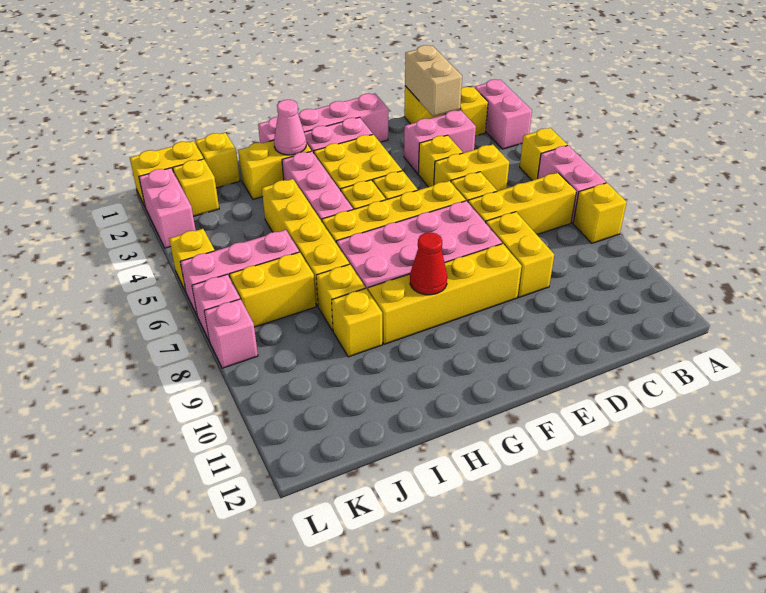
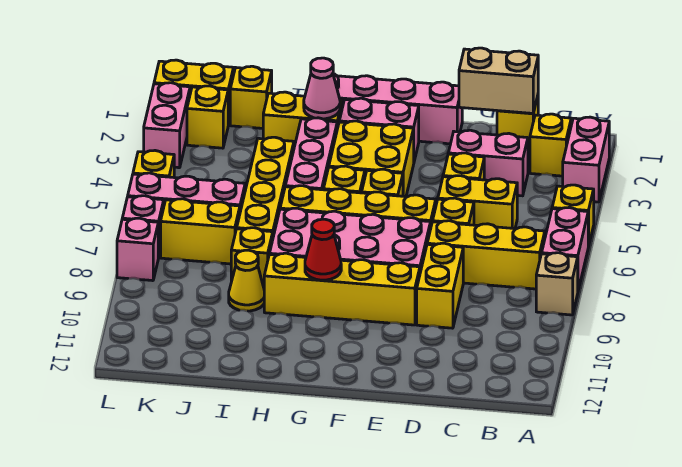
yellow brick A8 level 1 -> tan brick A8 level 1
tan brick C1:C2 level 2 -> tan brick C1:D1 level 2
yellow brick I9 level 1 -> yellow cone I9 level 1

